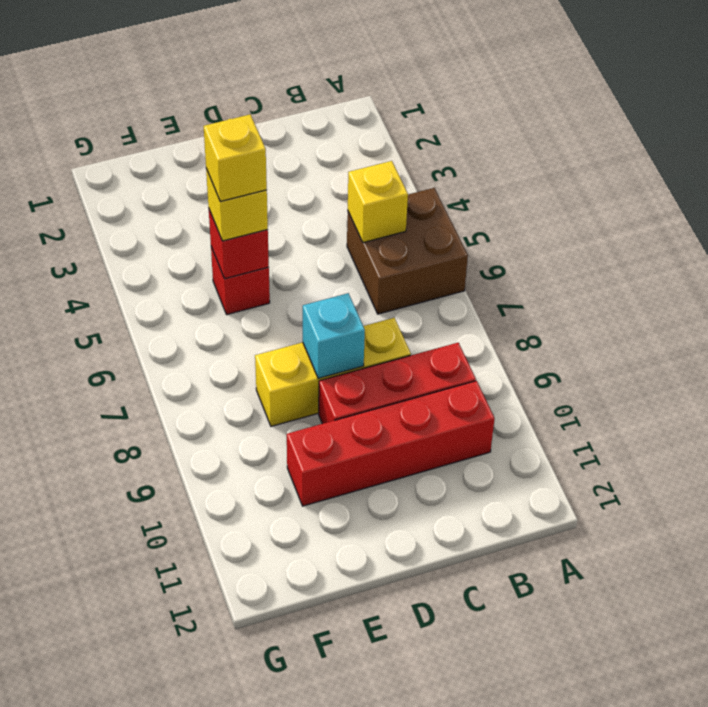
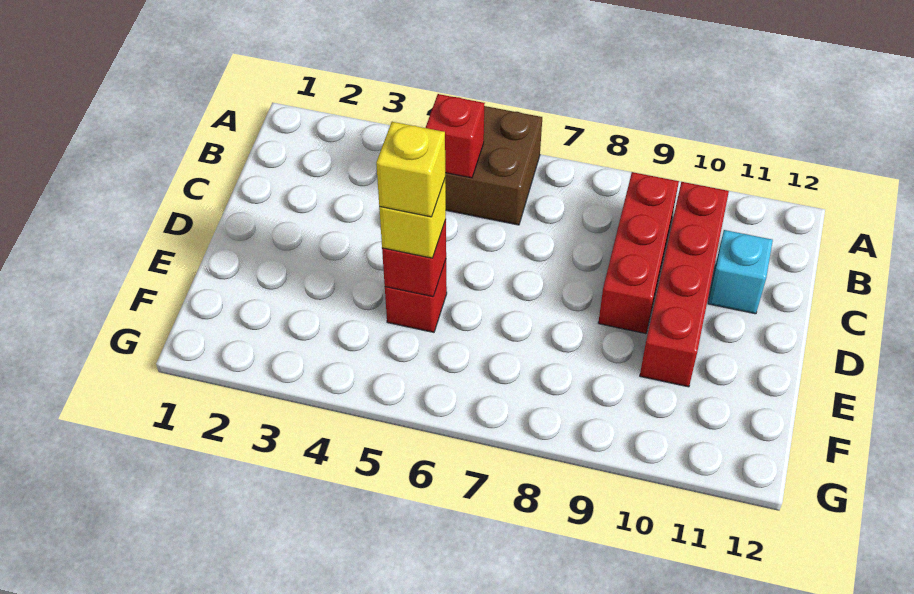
yellow brick B5 level 2 -> red brick B5 level 2
yellow brick C8:E8 level 1 -> none
cyan brick D8 level 2 -> cyan brick C11 level 1

